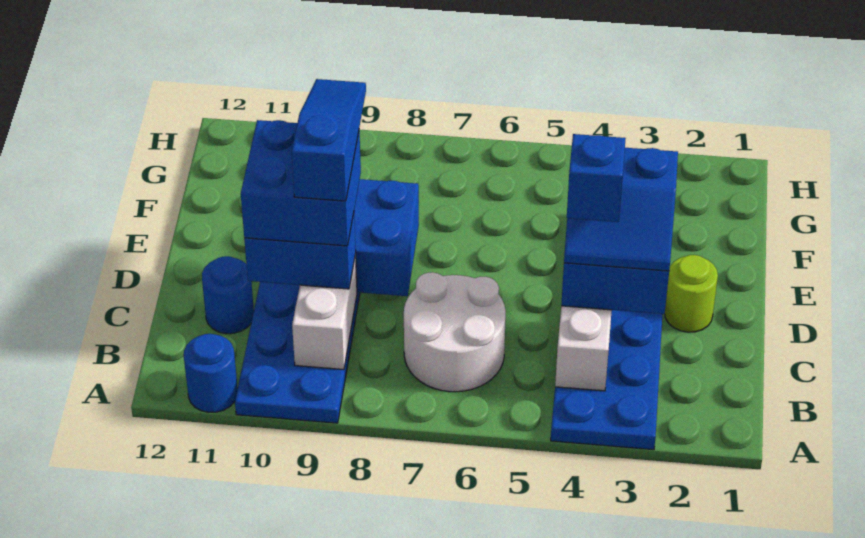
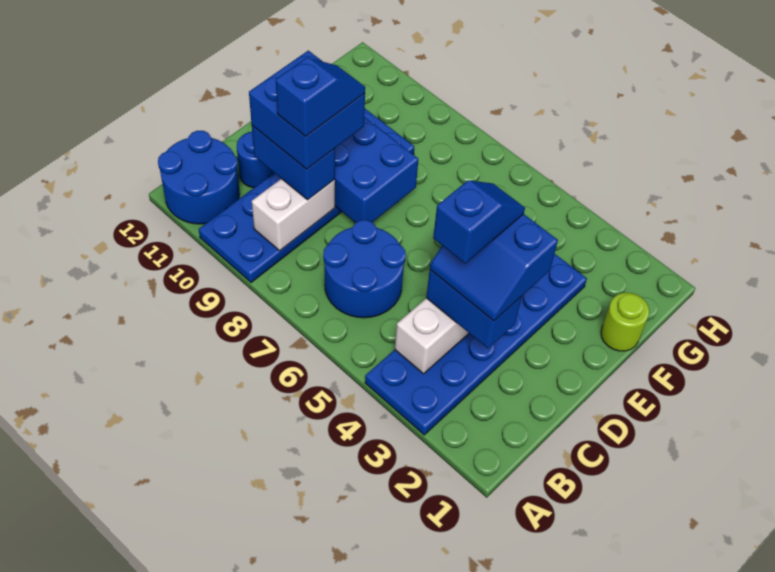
blue round brick A11 level 1 -> blue round brick A11:B12 level 1
white round brick B6:C7 level 1 -> blue round brick B6:C7 level 1
blue slope C9:E9 level 5 top C -> blue slope C9:D9 level 5 top C
lime round brick D2 level 1 -> lime round brick F1 level 1

